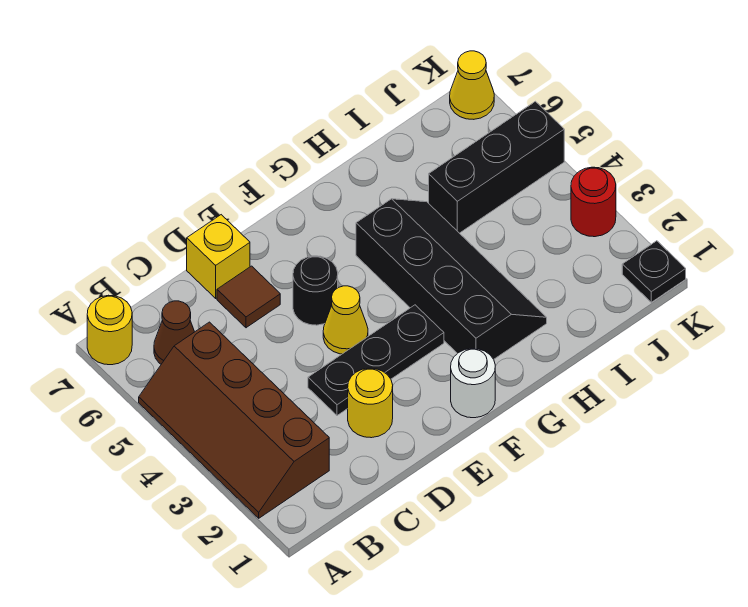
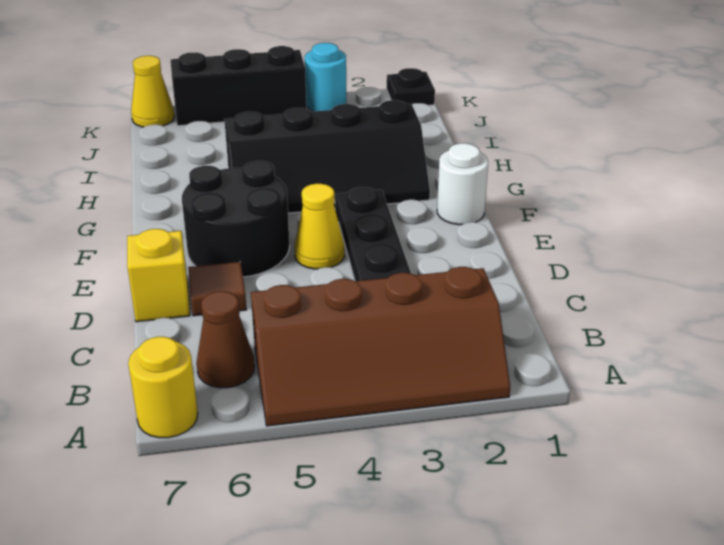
yellow round brick D2 level 1 -> none
black round brick E5 level 1 -> black round brick E5:F6 level 1
black slope G2:H5 level 1 top G -> black slope G2:H5 level 1 top H
black brick I5:K5 level 1 -> black brick K4:K6 level 1
red round brick K3 level 1 -> cyan round brick K3 level 1

